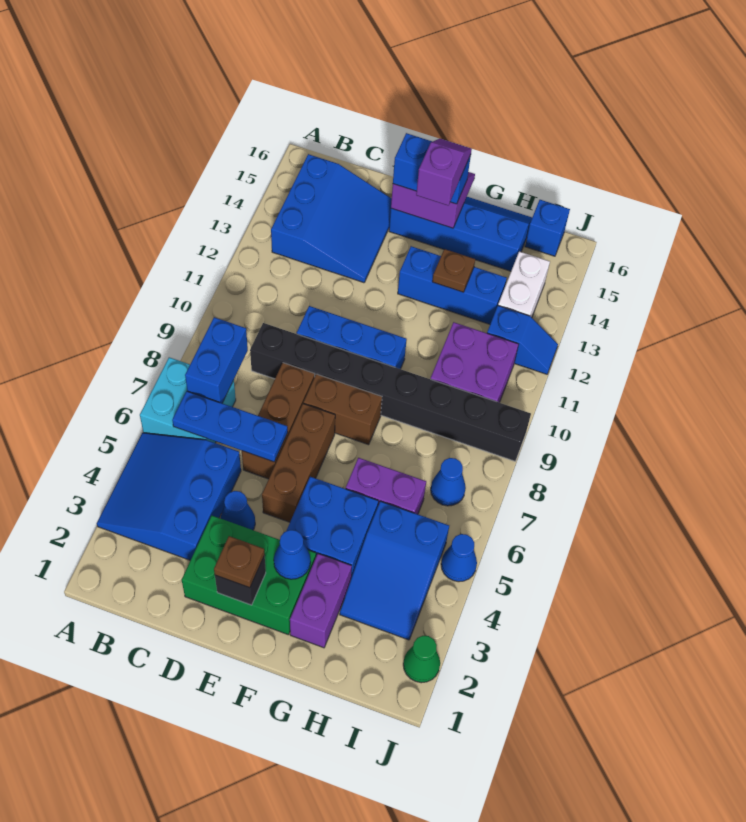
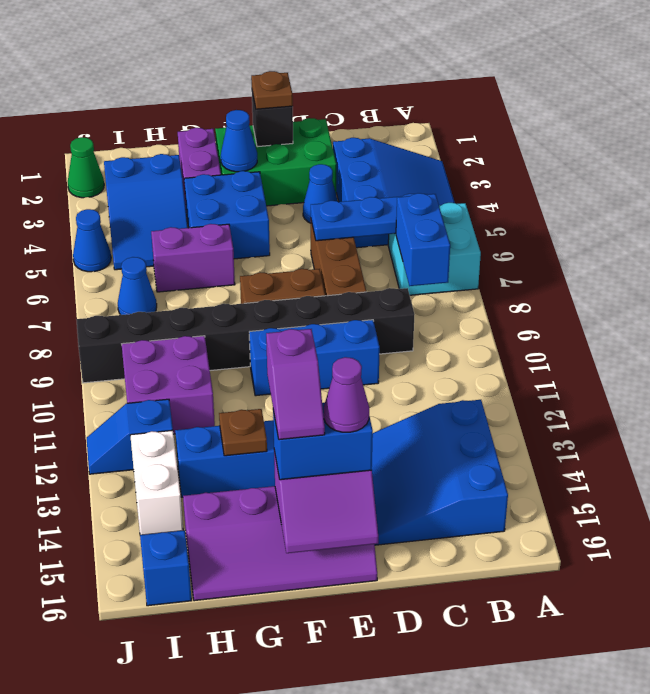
brown brick E5:E7 level 1 -> none
blue slope E15:H16 level 1 top 15 -> purple slope E15:H16 level 1 top 15
none -> purple cone E15 level 4
blue slope H3:I5 level 1 top 5 -> blue slope H3:I5 level 1 top 3

